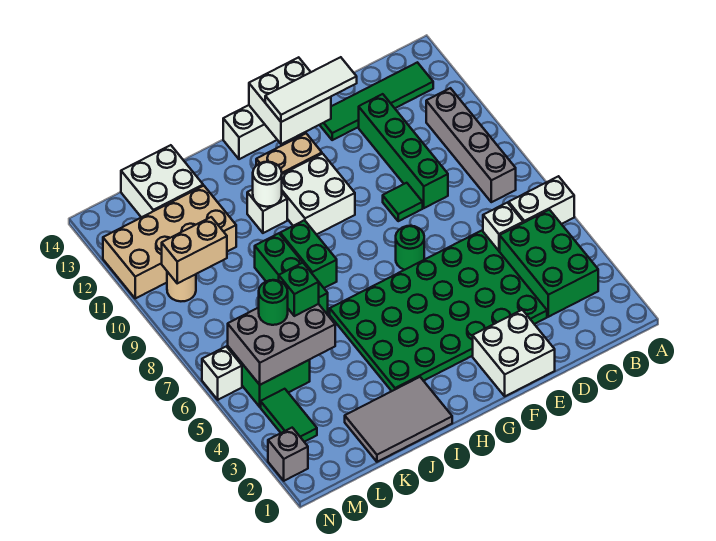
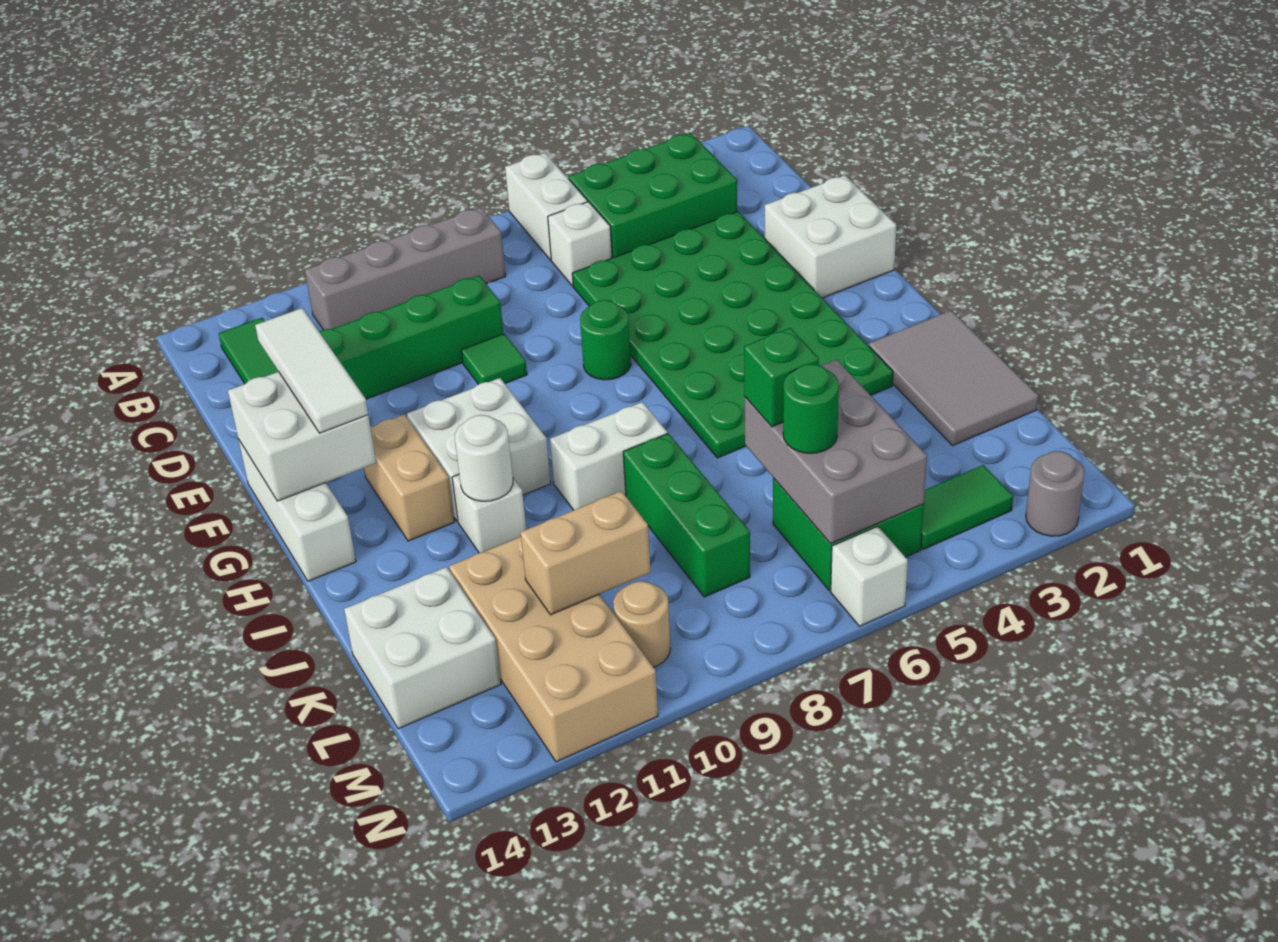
green brick I8:I9 level 1 -> white brick I8:I9 level 1
green brick J7:J9 level 1 -> green brick J8:L8 level 1
tan brick L10:M10 level 2 -> tan brick L10:L11 level 2
grey brick N2 level 1 -> grey round brick N2 level 1

